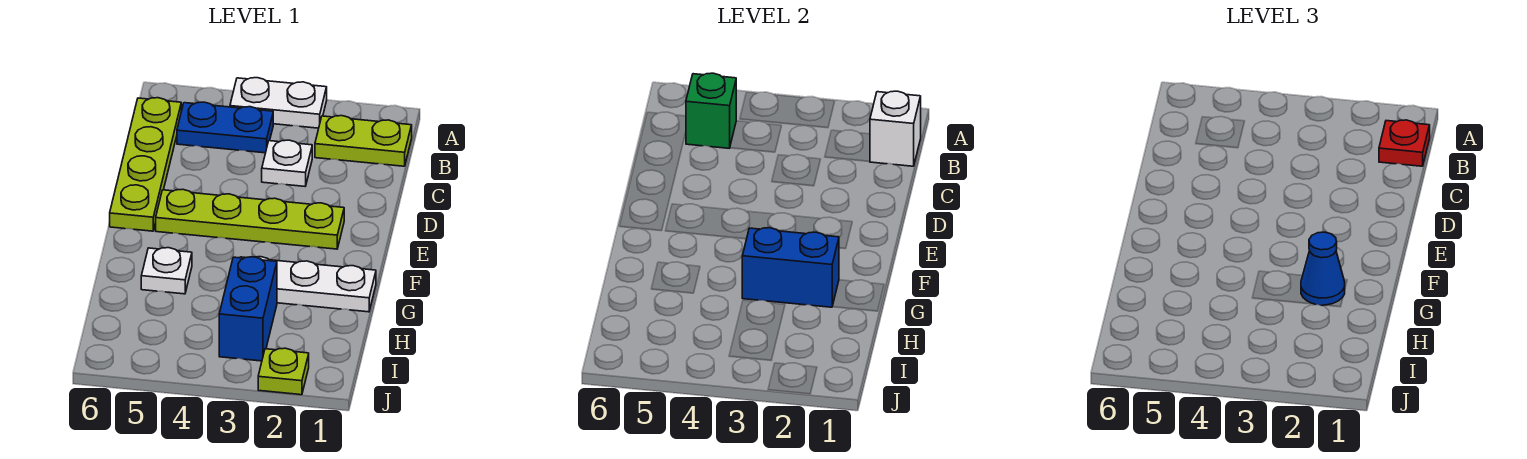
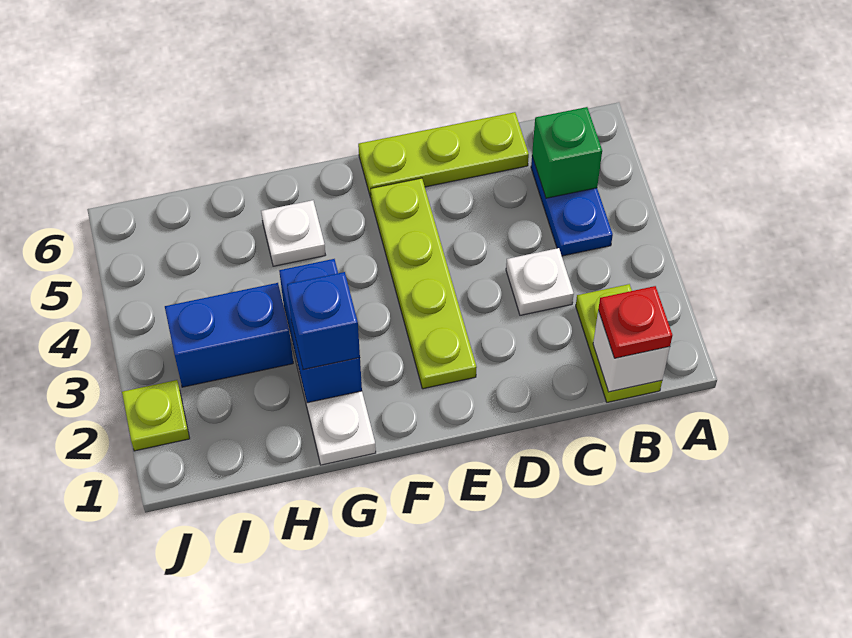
white plate A3:A4 level 1 -> none
lime plate B6:E6 level 1 -> lime plate C6:E6 level 1
blue cone G2 level 3 -> blue brick G2 level 3

